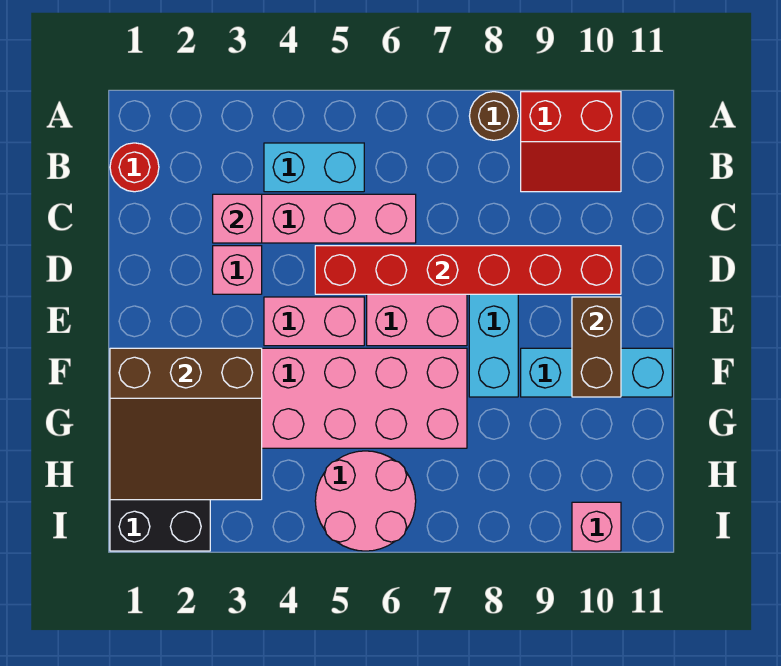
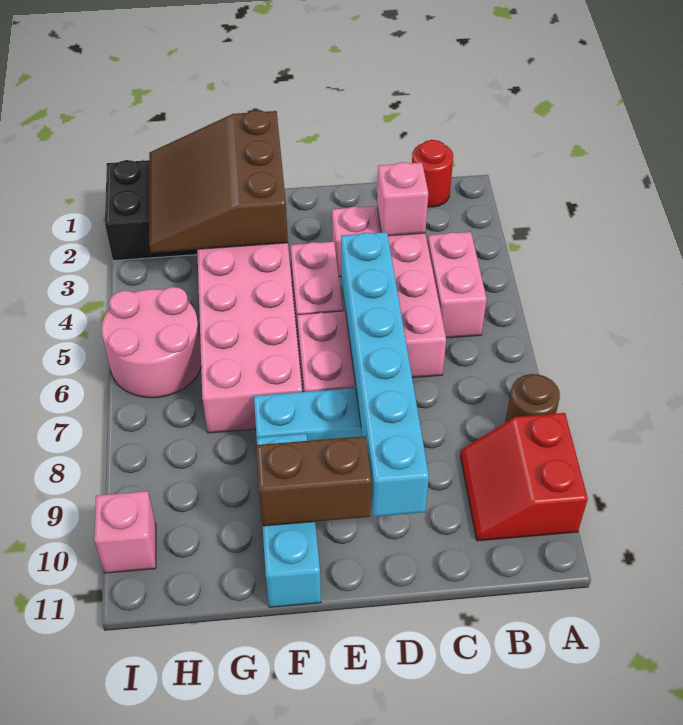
cyan brick B4:B5 level 1 -> pink brick B4:B5 level 1
red brick D5:D10 level 2 -> cyan brick D5:D10 level 2

